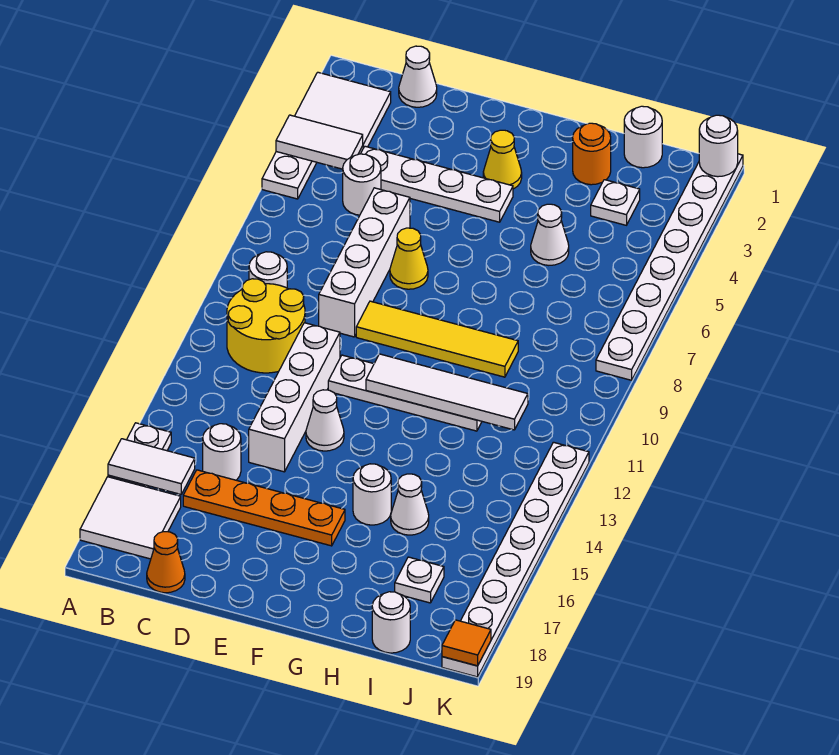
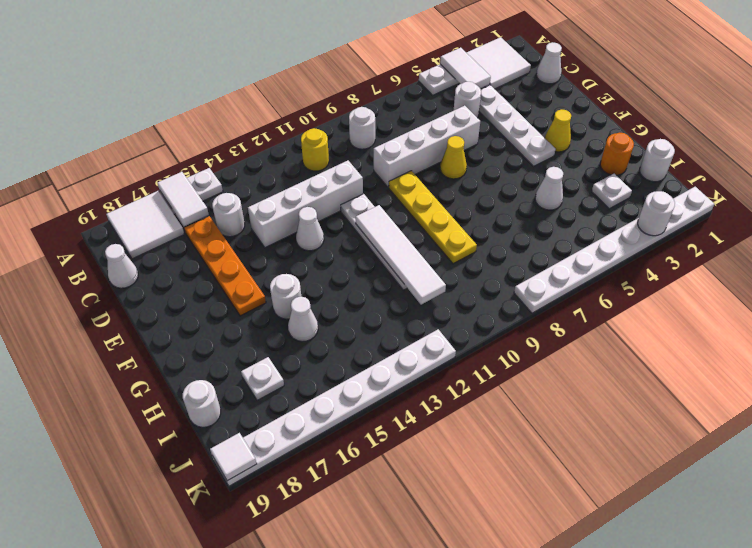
yellow round brick B10:C11 level 1 -> yellow round brick B11 level 1
orange cone C19 level 1 -> white cone C19 level 1
yellow tile E9:H9 level 1 -> yellow plate E9:H9 level 1
white round brick K1 level 2 -> white round brick K3 level 2
orange tile K19 level 2 -> white tile K19 level 2

